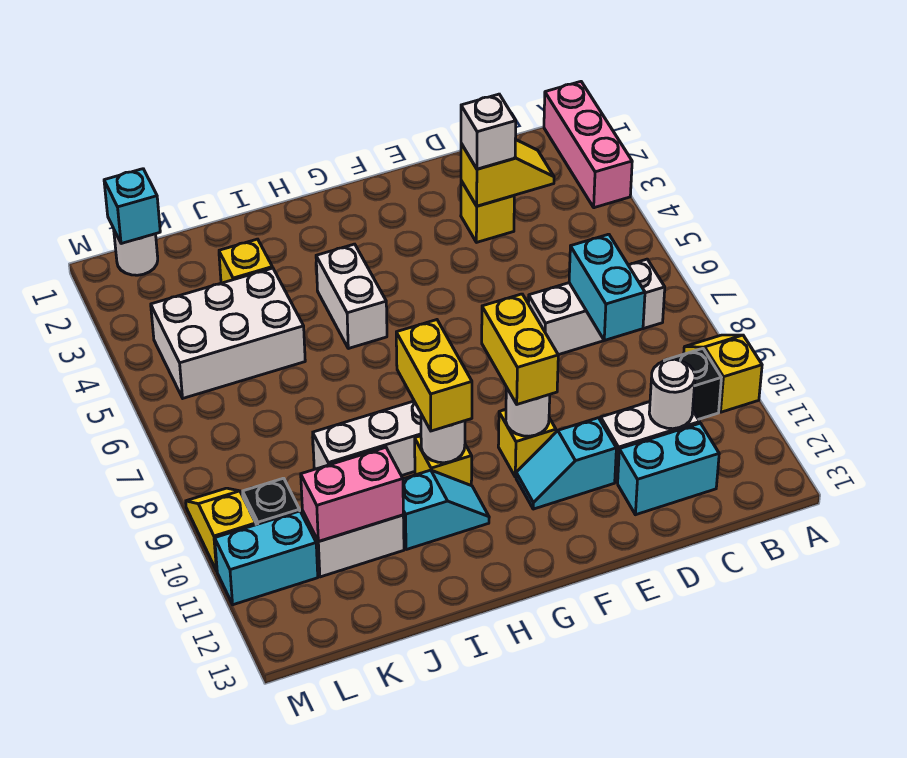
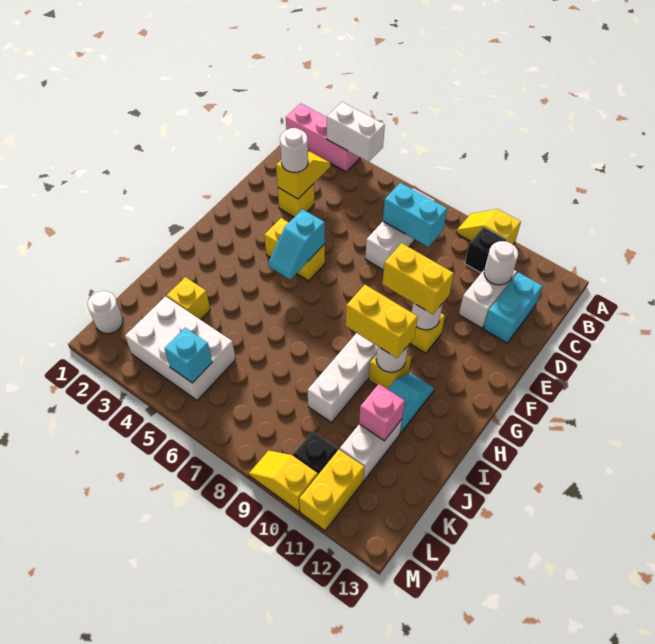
white brick D3 level 3 -> white round brick D3 level 3
cyan slope E11:F11 level 1 top E -> cyan slope F5:G5 level 2 top F
none -> yellow brick F4:F5 level 1
white brick H4:H5 level 1 -> white brick A3:A4 level 2
white brick J4:L5 level 1 -> white brick K3:L5 level 1
pink brick J11:K11 level 2 -> pink brick J11 level 2
cyan brick L1 level 2 -> cyan brick L5 level 2
cyan brick L11:M11 level 1 -> yellow brick L11:M11 level 1

